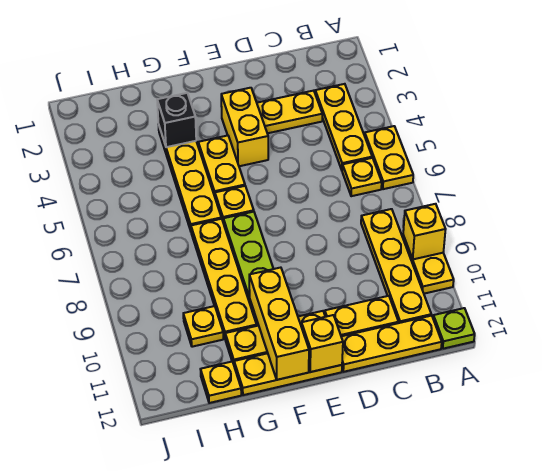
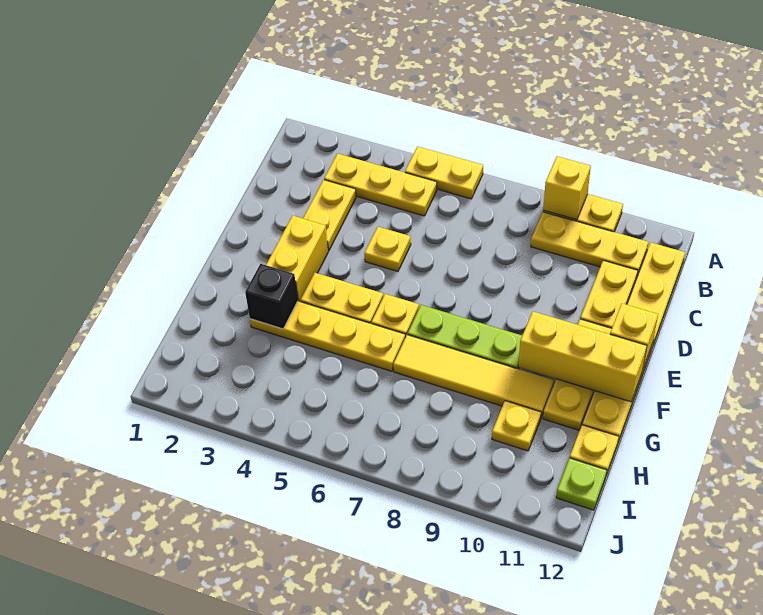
lime plate A12 level 1 -> lime plate I12 level 1
yellow plate B6 level 1 -> yellow plate D5 level 1
yellow plate B8:B11 level 1 -> yellow plate B9:B11 level 1
yellow brick E3:E4 level 1 -> yellow brick E3:F3 level 1
yellow plate G7:G10 level 1 -> yellow tile G7:G10 level 1

